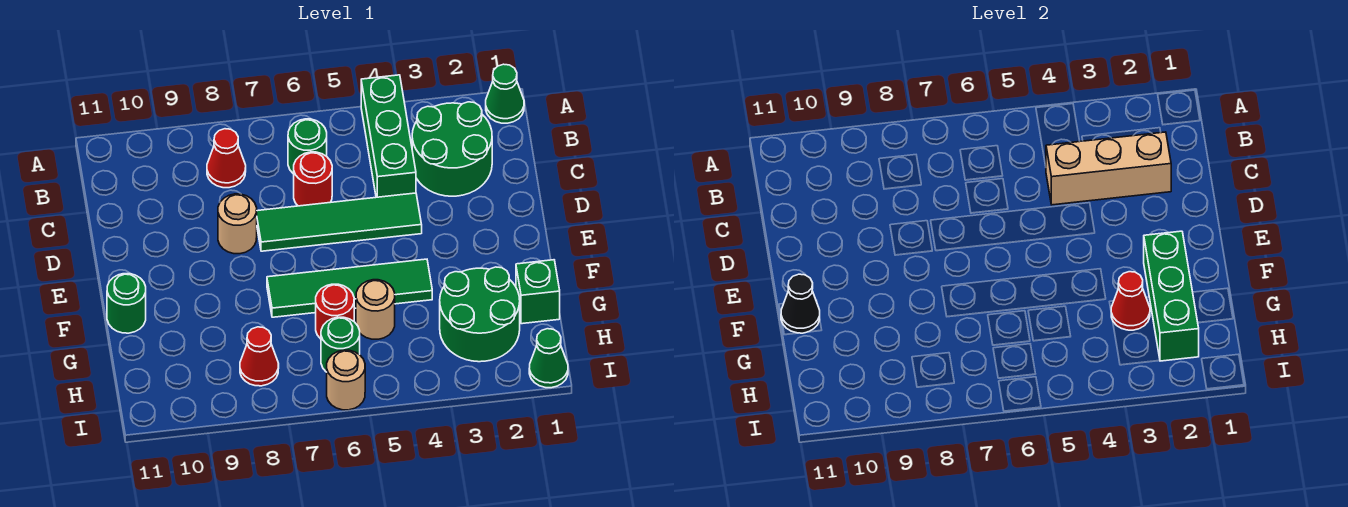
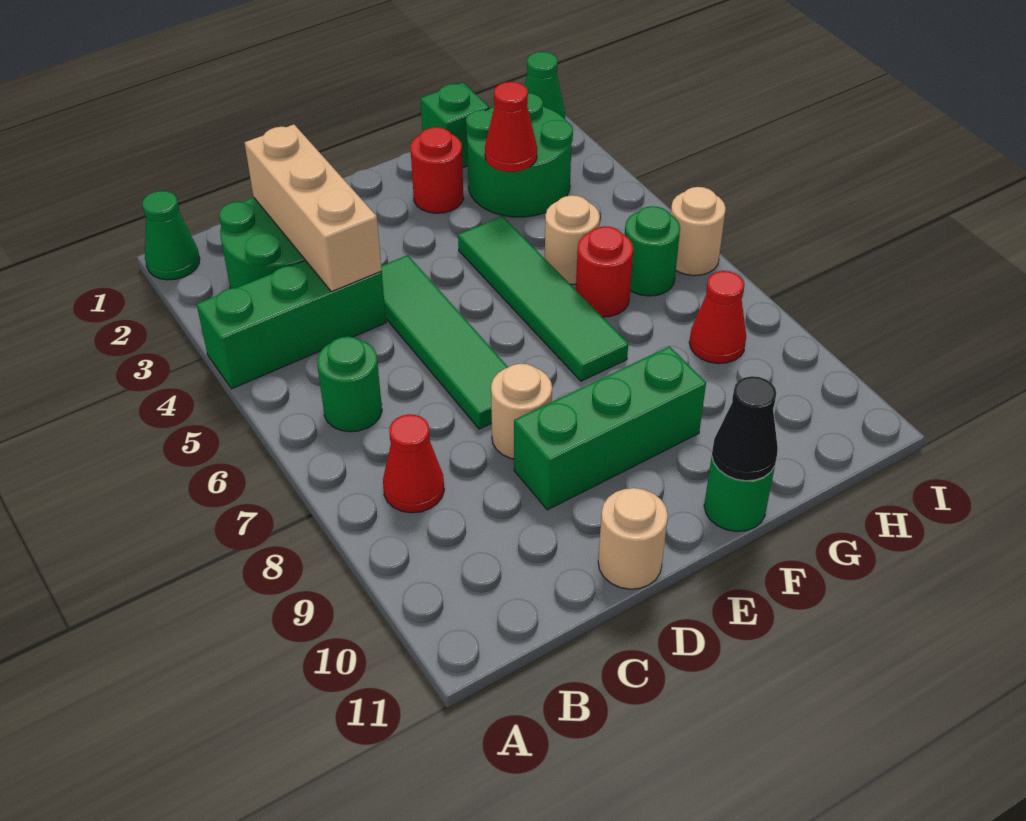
red round brick C6 level 1 -> red round brick F2 level 1
none -> tan round brick D11 level 1
green brick F2:H2 level 2 -> green brick D9:F9 level 1

